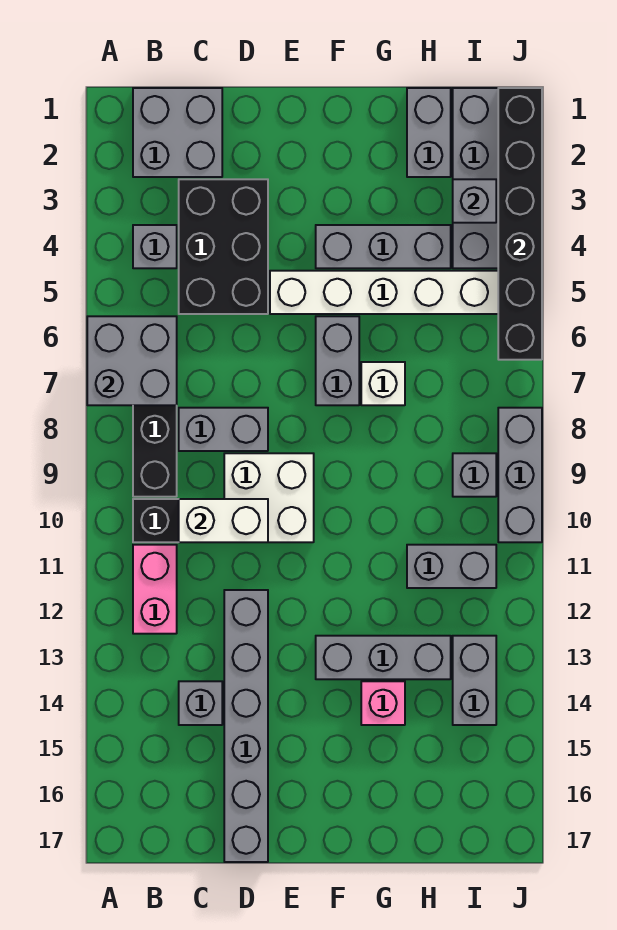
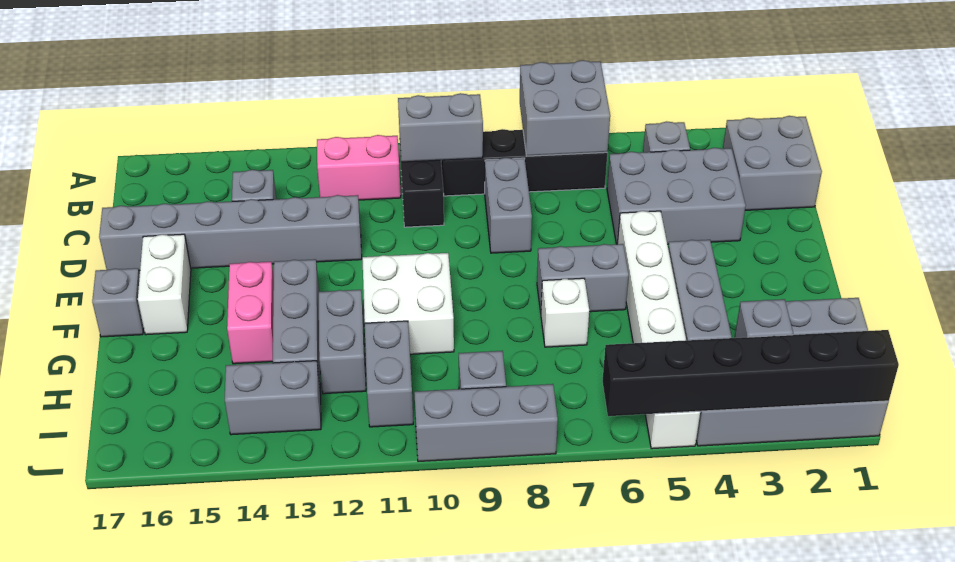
none -> grey brick B9:B10 level 2
black brick C3:D5 level 1 -> grey brick C3:D5 level 1
white brick C10:D10 level 2 -> white brick E16:F16 level 1
white brick D9:E10 level 1 -> white brick F10:G11 level 1
none -> grey brick F17 level 1
none -> grey brick G12:H12 level 1
pink brick G14 level 1 -> pink brick F14:G14 level 1

